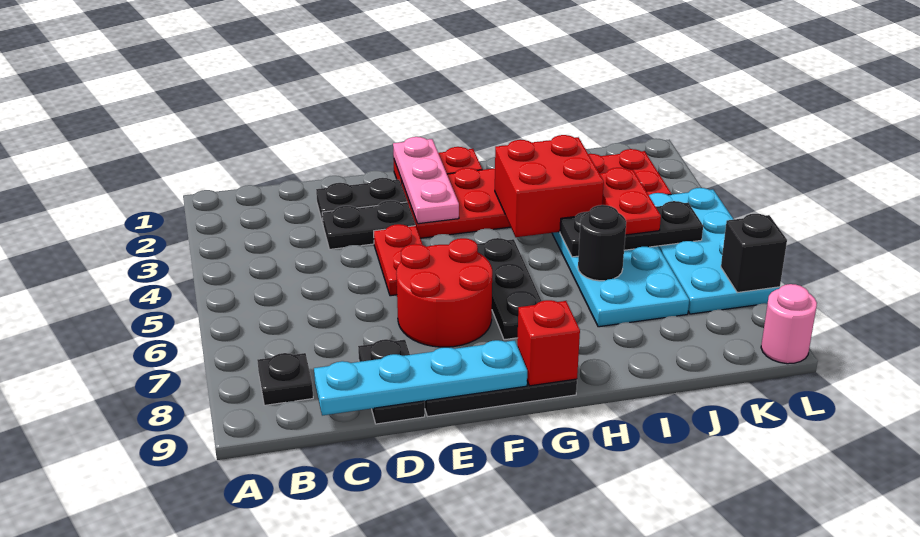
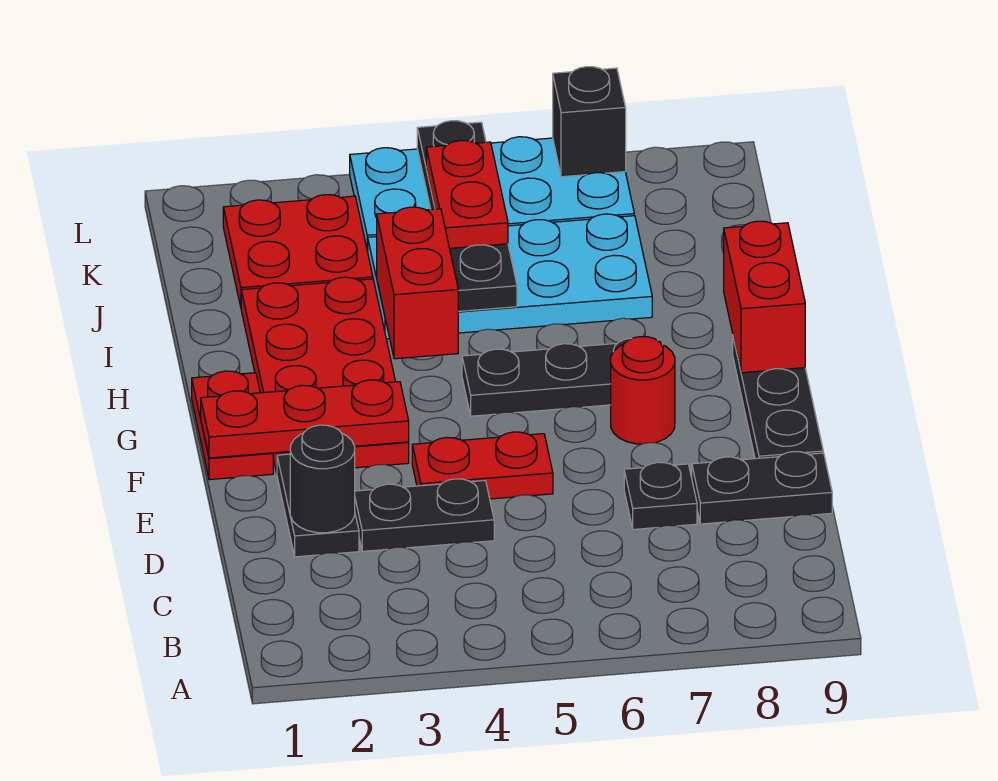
black plate B8 level 1 -> black plate D7 level 1
cyan plate C9:F9 level 2 -> none
black plate D3:E3 level 1 -> black plate D3:D4 level 1
red round brick E6:F7 level 1 -> red round brick F7 level 1
pink plate F1:F3 level 2 -> red plate F1:F3 level 2
red brick G9 level 2 -> red brick G9:H9 level 2
red brick H3:I4 level 2 -> red brick H4:I4 level 2
black plate I5:K5 level 2 -> black plate I5:L5 level 2
black round brick I6 level 2 -> black round brick D2 level 2
red plate J4:J5 level 3 -> red plate J5:K5 level 3
pink round brick L9 level 1 -> none

